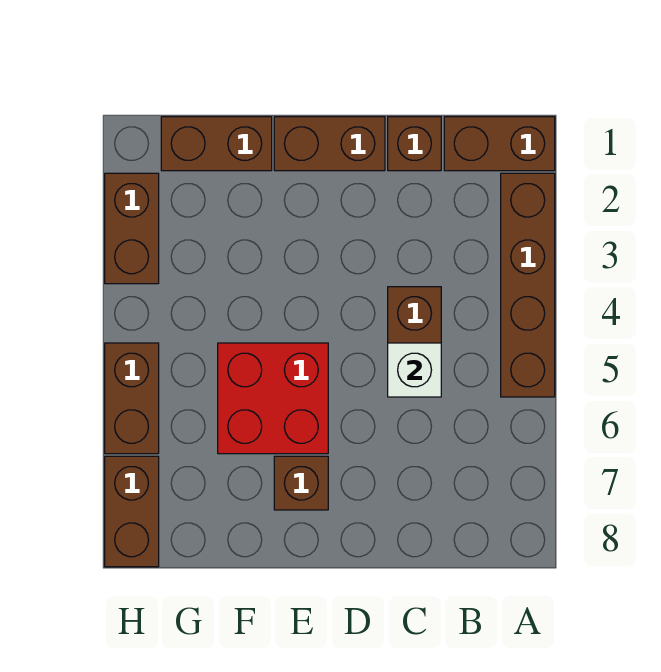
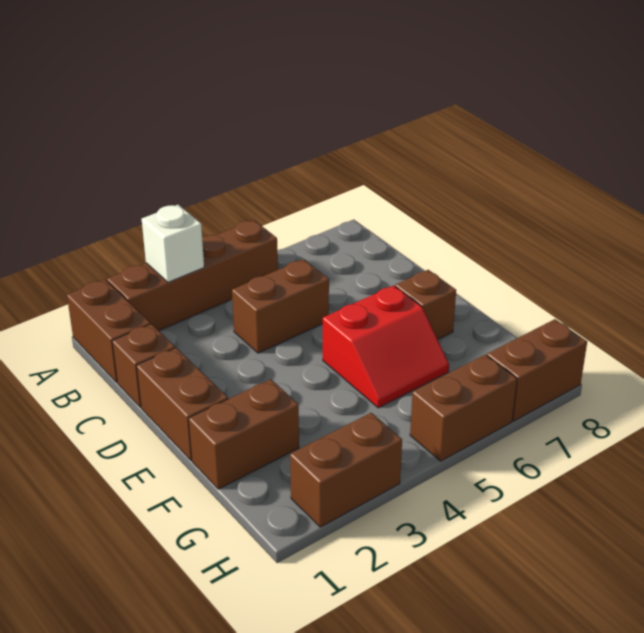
white brick C5 level 2 -> white brick A3 level 2
red brick E5:F6 level 1 -> red slope E5:F6 level 1 top E
brown brick F1:G1 level 1 -> brown brick F1:F2 level 1

